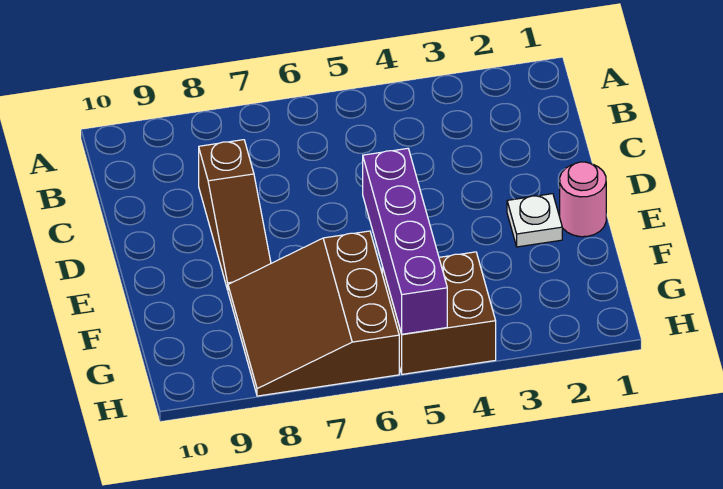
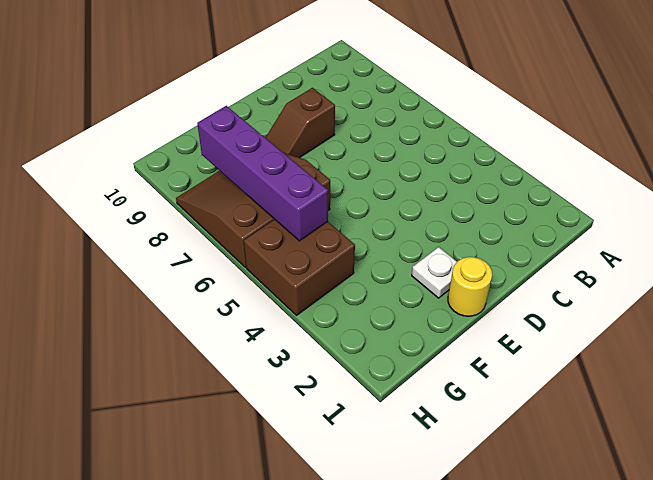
brown slope C8:E8 level 1 top C -> brown slope D8:E8 level 1 top D
pink round brick E1 level 1 -> yellow round brick E1 level 1
purple brick E5:H5 level 2 -> purple brick G5:G8 level 2

